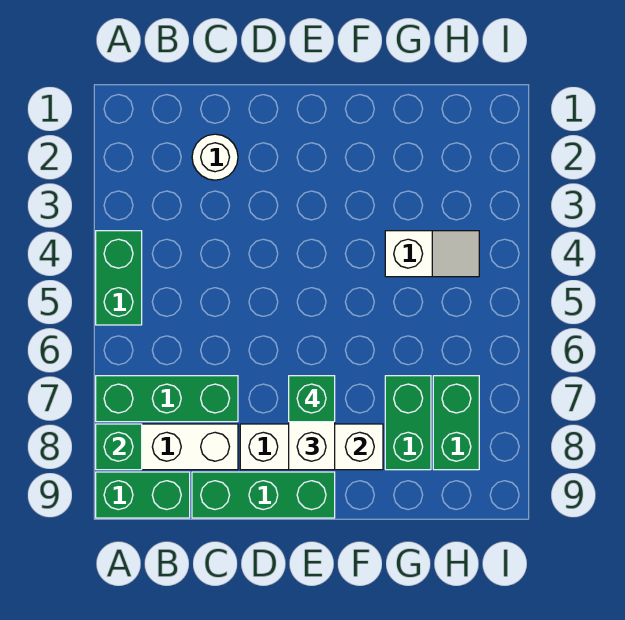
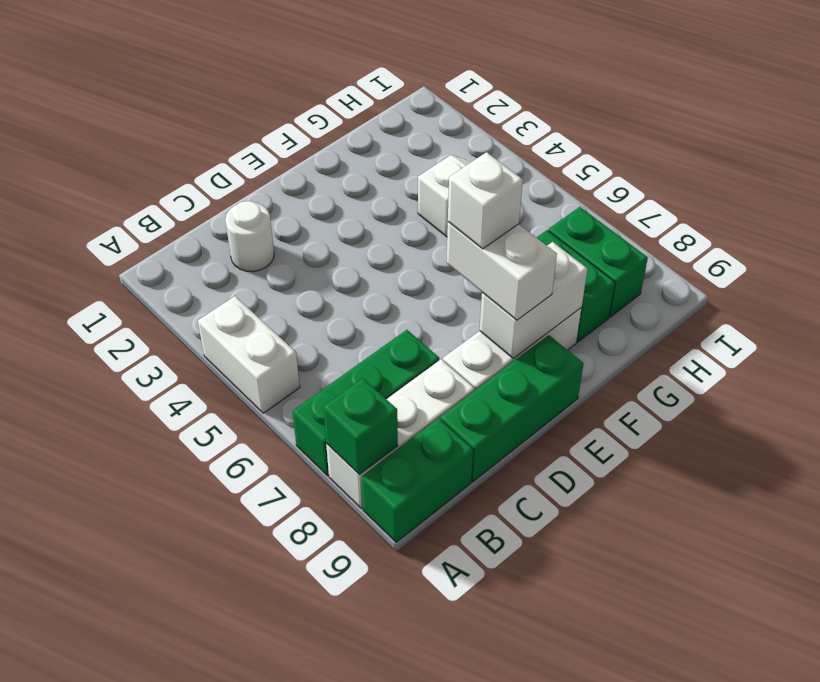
green brick A4:A5 level 1 -> white brick A4:A5 level 1
green brick E7 level 4 -> white brick E7 level 4

